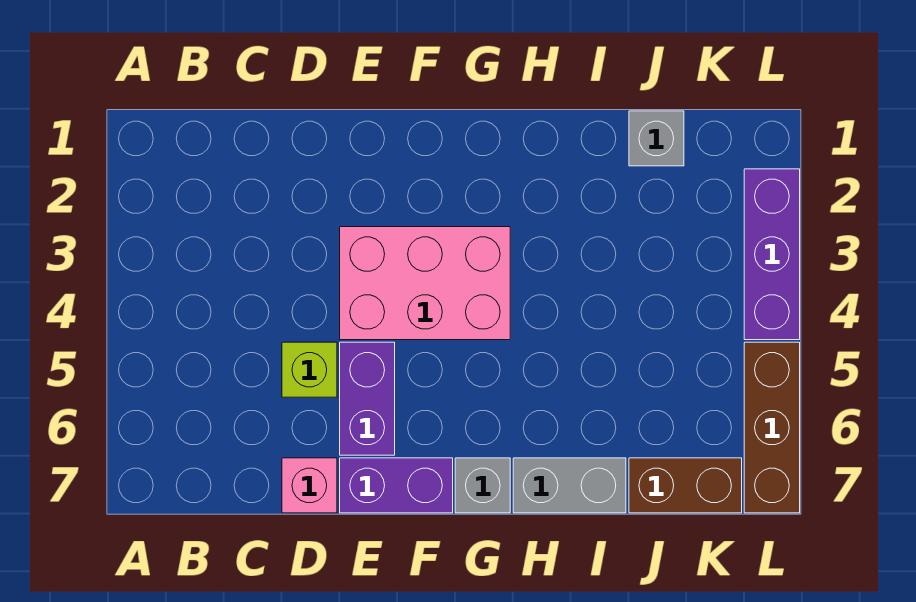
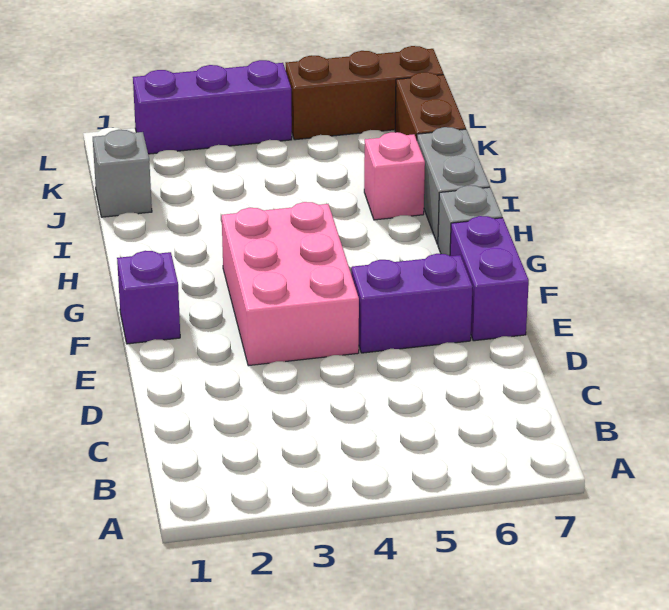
lime brick D5 level 1 -> none
pink brick D7 level 1 -> pink brick I6 level 1
none -> purple brick F1 level 1

